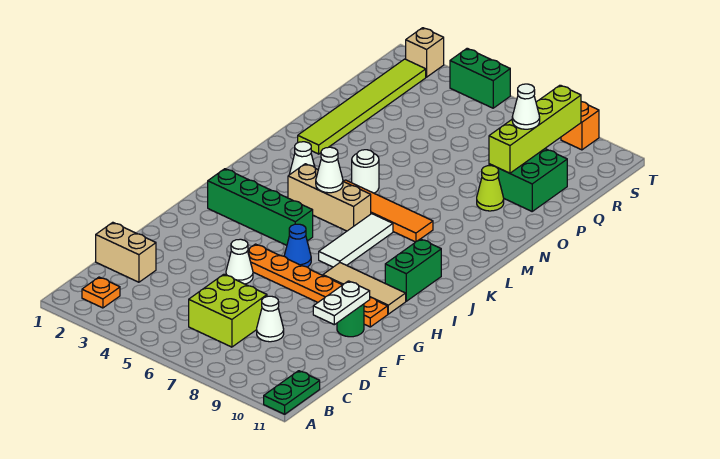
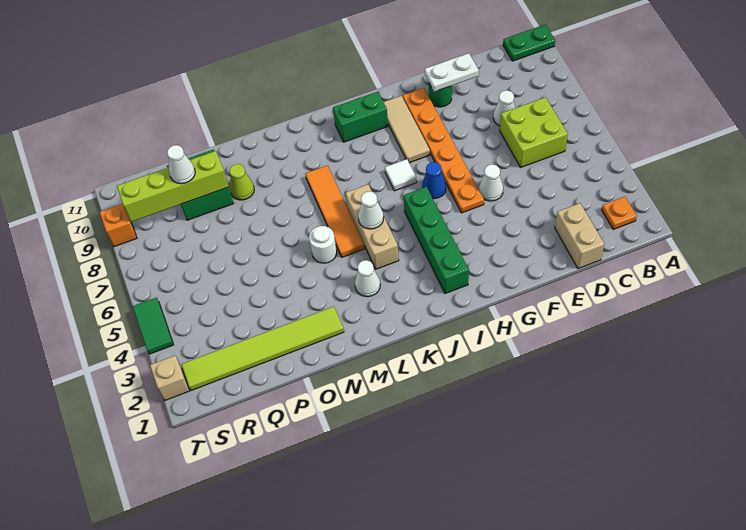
white tile I7:K7 level 1 -> white tile I7 level 1
green brick T4:T5 level 1 -> green tile T4:T5 level 1

